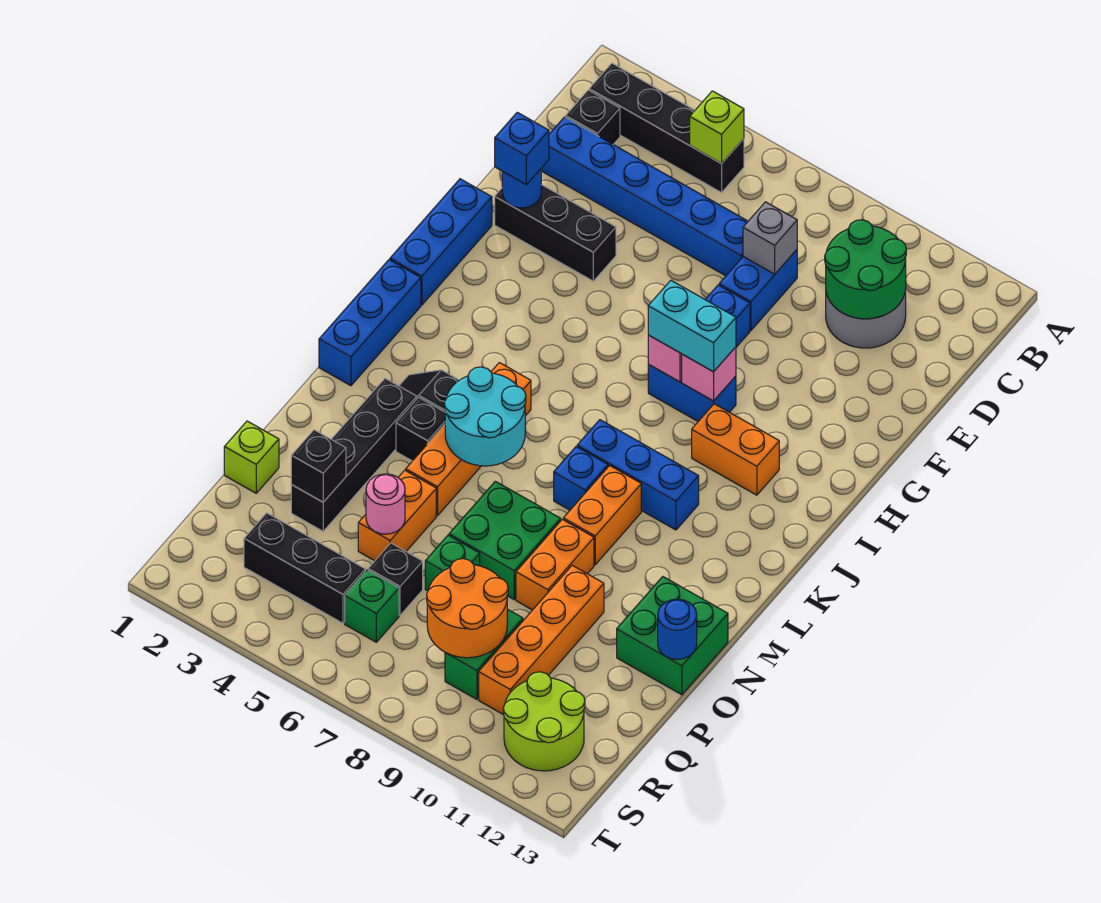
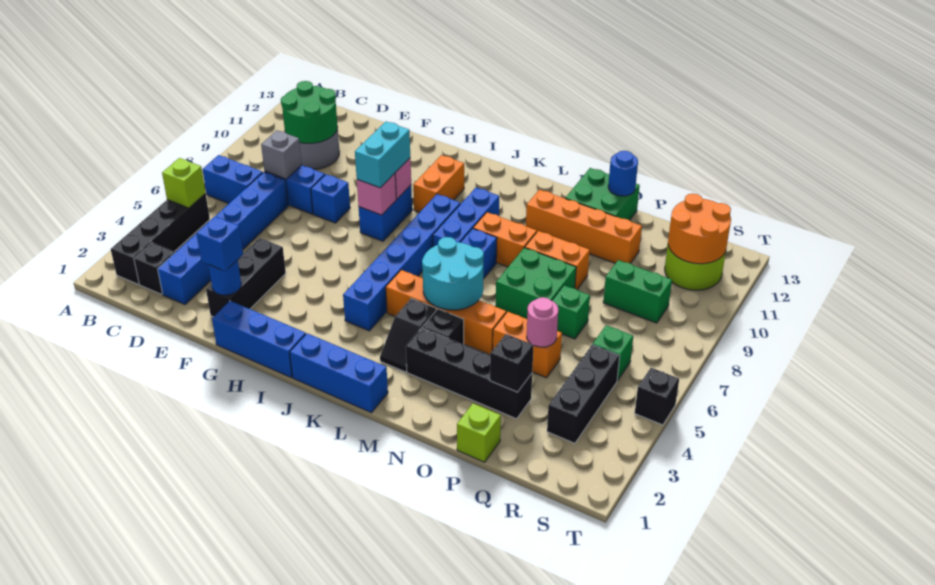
none -> blue brick B7:C7 level 1
none -> blue brick J4:J9 level 1
orange brick O10:R10 level 1 -> orange brick M11:P11 level 1
black brick Q6 level 1 -> black brick T5 level 1
orange round brick Q8:R9 level 2 -> orange round brick R11:S12 level 2

